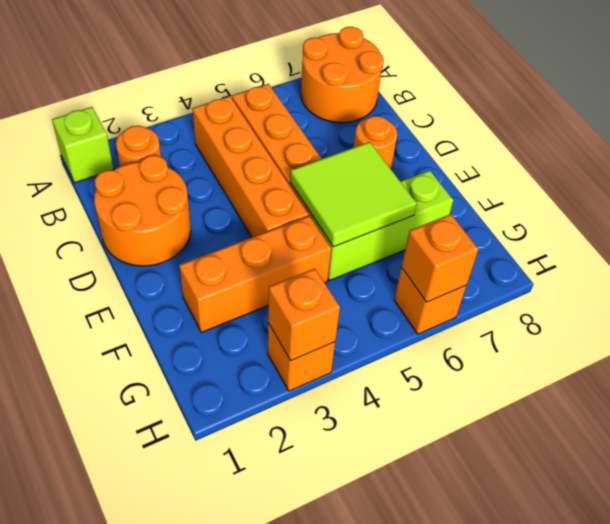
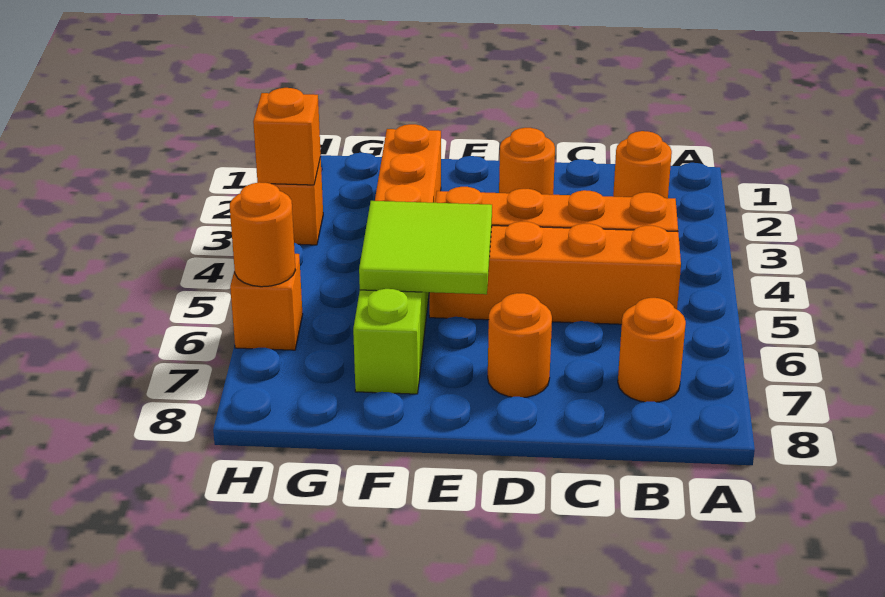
lime brick A1 level 1 -> none
orange round brick A7:B8 level 1 -> orange round brick B7 level 1
orange round brick C1:D2 level 1 -> orange round brick D2 level 1
orange brick H6 level 2 -> orange round brick H6 level 2

